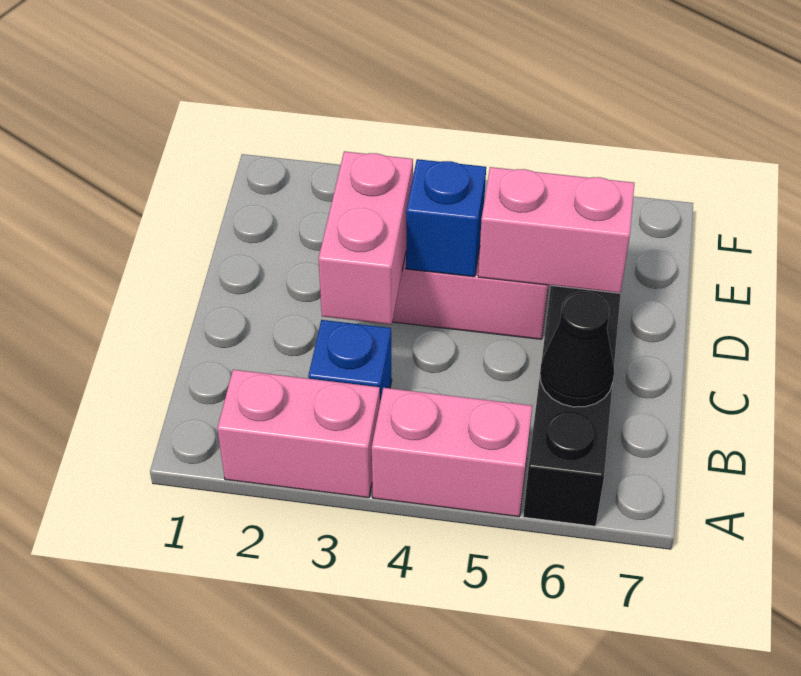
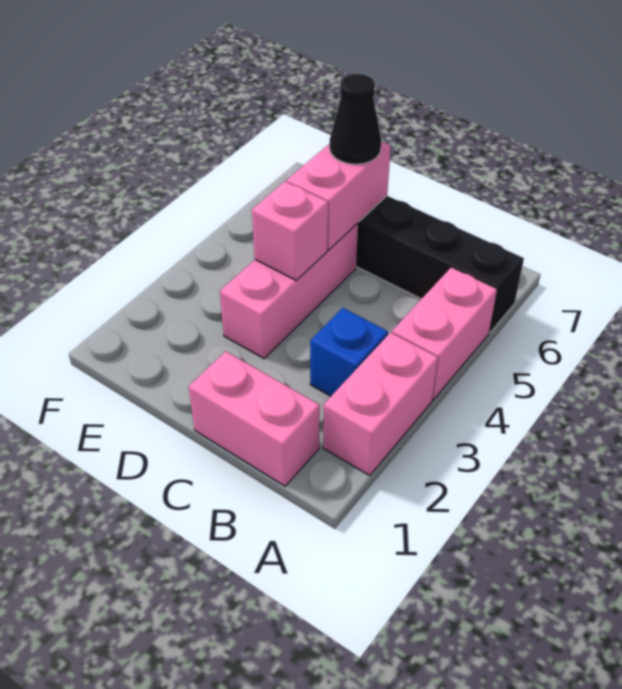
black cone B6 level 2 -> black cone D6 level 3
pink brick C3:D3 level 2 -> pink brick B1:C1 level 1
blue brick D4 level 2 -> pink brick D4 level 2

